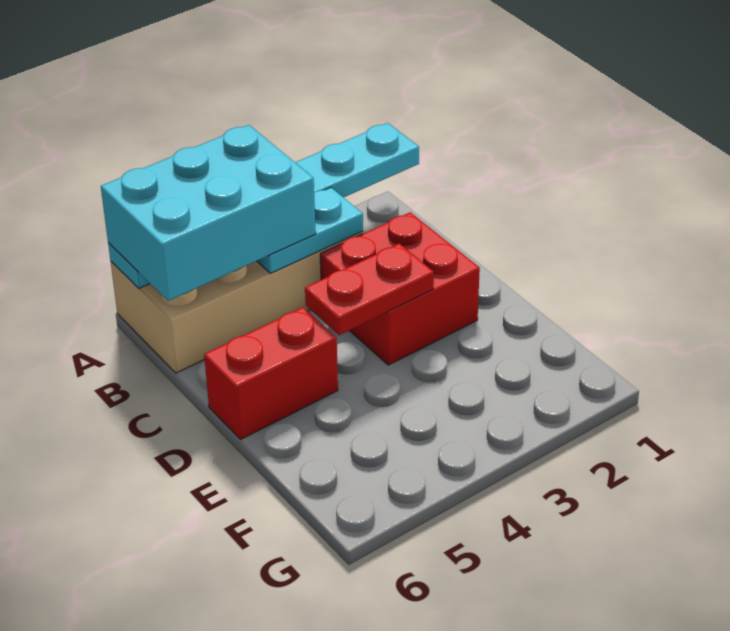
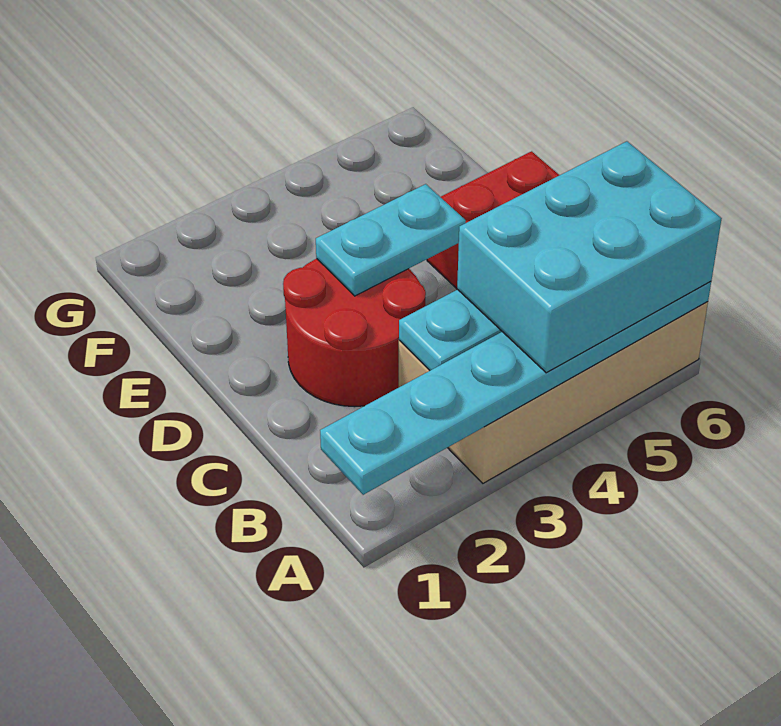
red brick C2:D3 level 1 -> red round brick C2:D3 level 1
red plate D3:D4 level 2 -> cyan plate D3:D4 level 2

